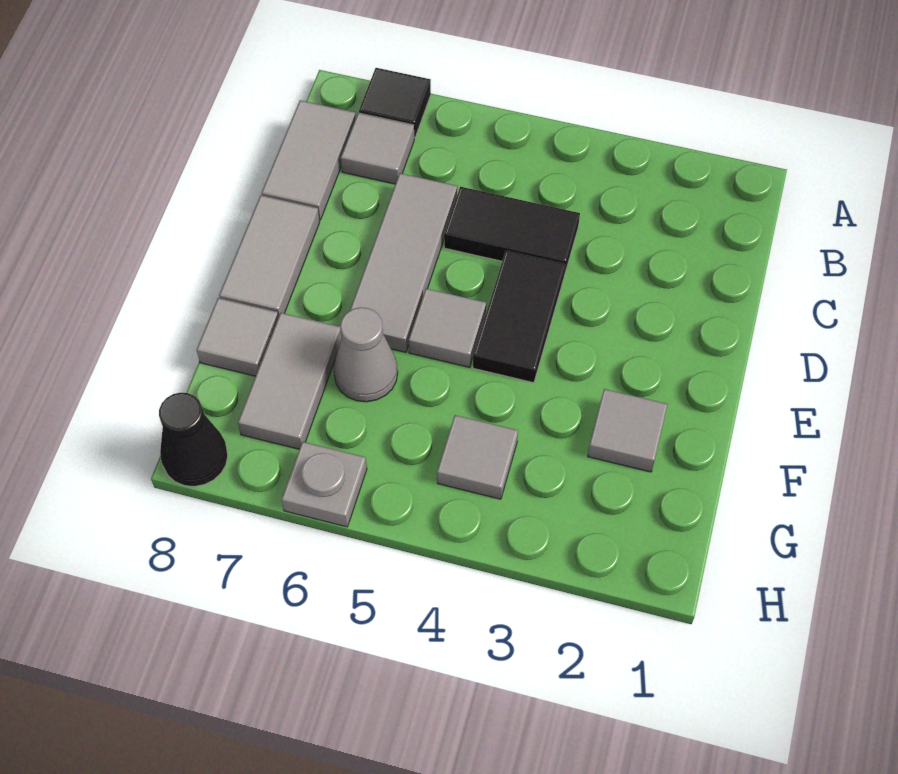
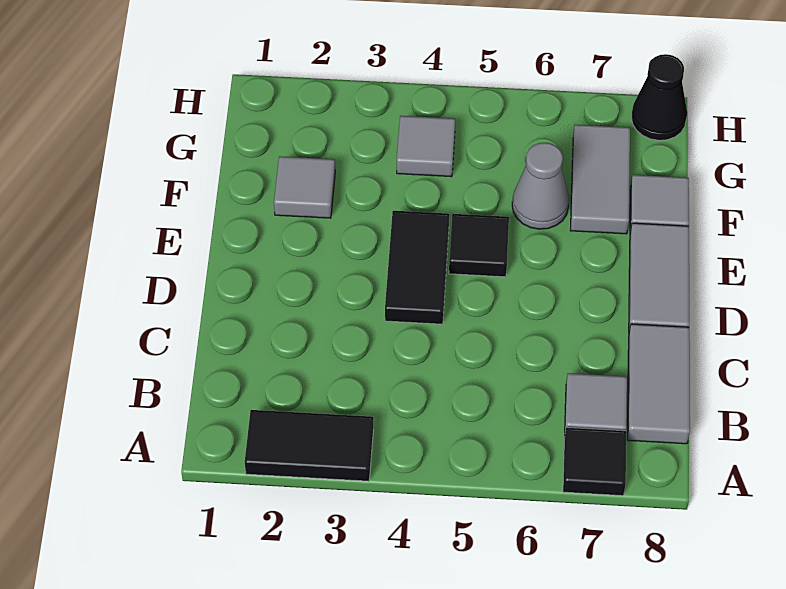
black tile C4:C5 level 1 -> black tile A2:A3 level 1
grey tile C6:E6 level 1 -> none
grey tile E5 level 1 -> black tile E5 level 1
grey plate H6 level 1 -> none

